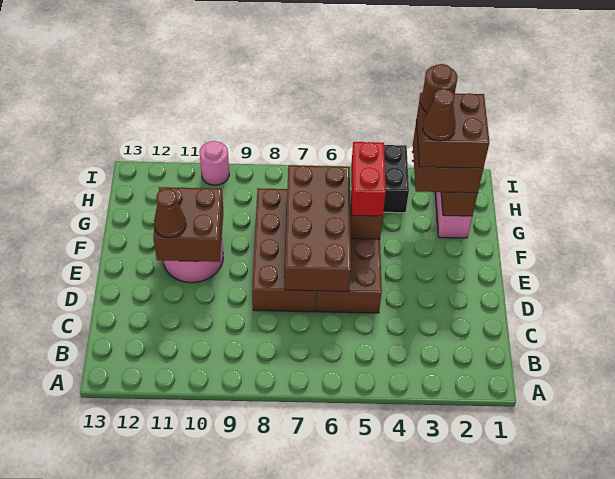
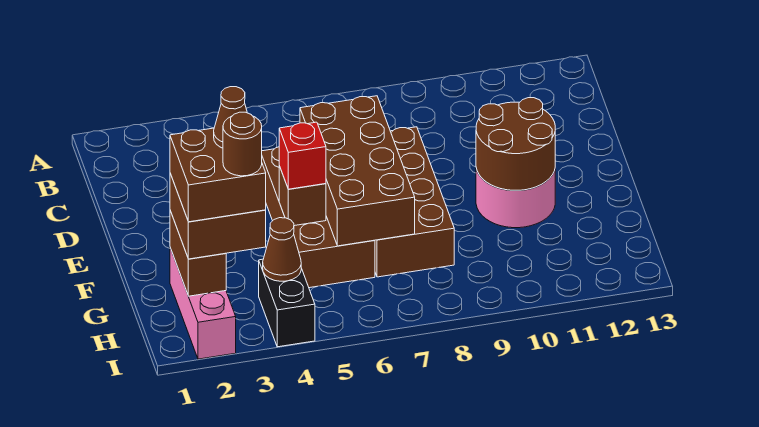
brown brick E10:F11 level 2 -> brown round brick E10:F11 level 2
brown cone E11 level 3 -> brown cone H4 level 2
red brick F5:G5 level 3 -> red brick F5 level 3
pink round brick I10 level 1 -> none

